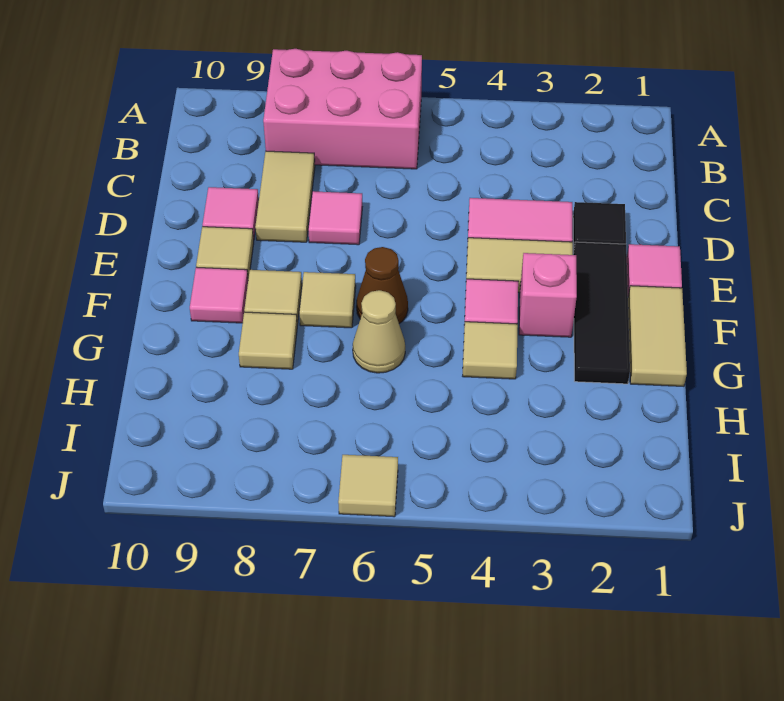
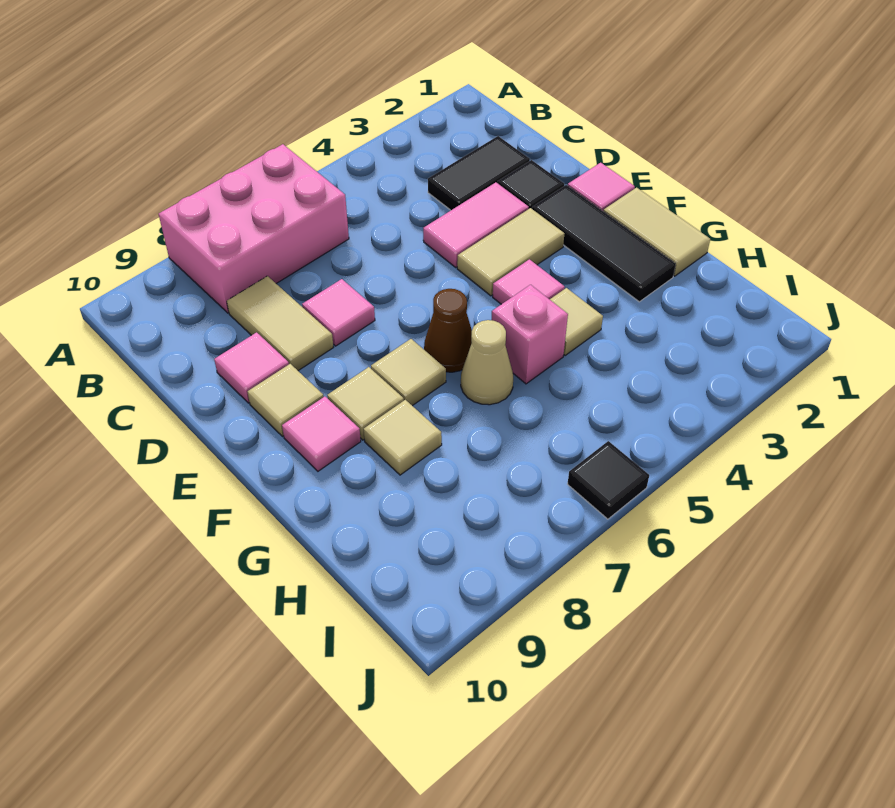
none -> black tile C2:C3 level 1
pink brick F3 level 1 -> pink brick G5 level 1
tan tile J6 level 1 -> black tile J6 level 1

